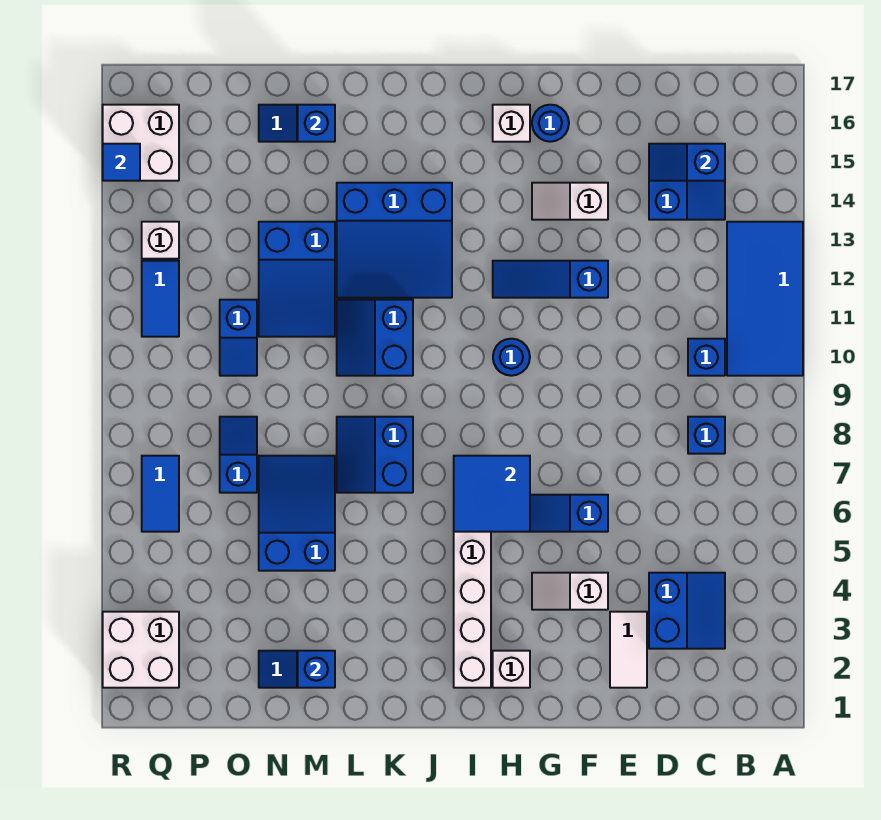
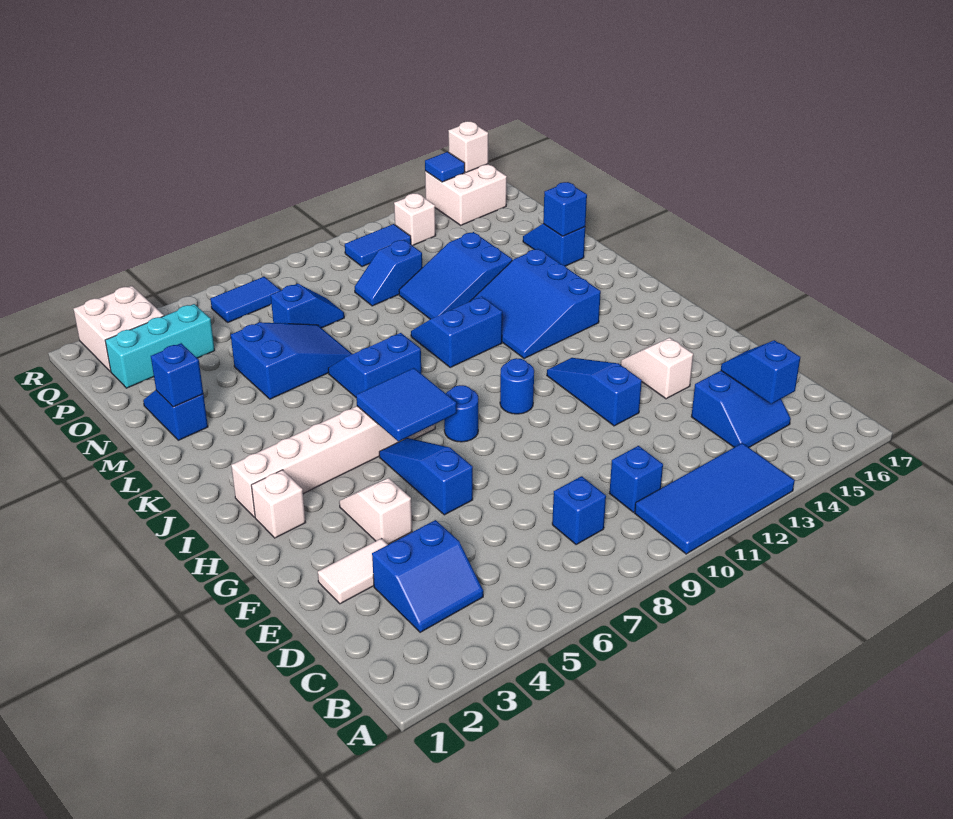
blue round brick G16 level 1 -> blue round brick H8 level 1
white brick H16 level 1 -> white brick R16 level 2
none -> cyan brick P2:P4 level 1

